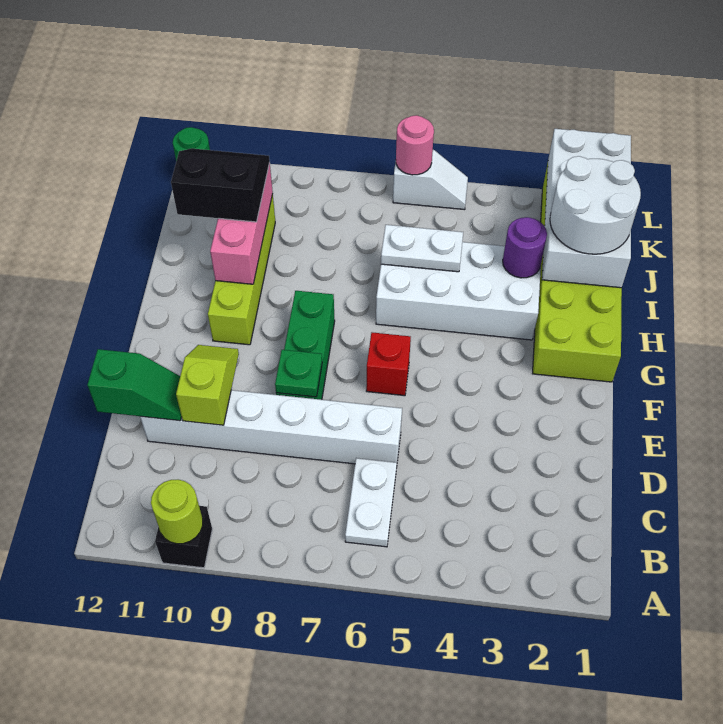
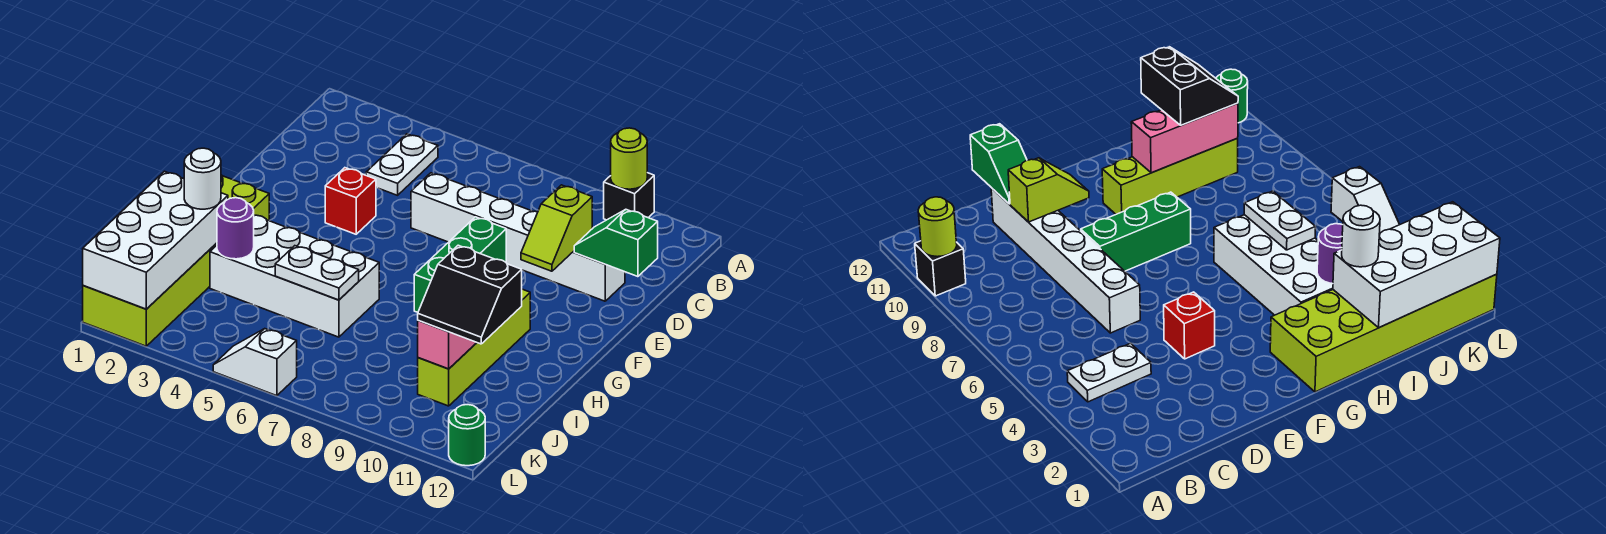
white plate B6:C6 level 1 -> white plate B4:C4 level 1
green plate E8 level 2 -> none
red brick F6 level 1 -> red brick E4 level 1
white round brick I1:J2 level 3 -> white round brick I2 level 3
pink round brick L6 level 2 -> none

